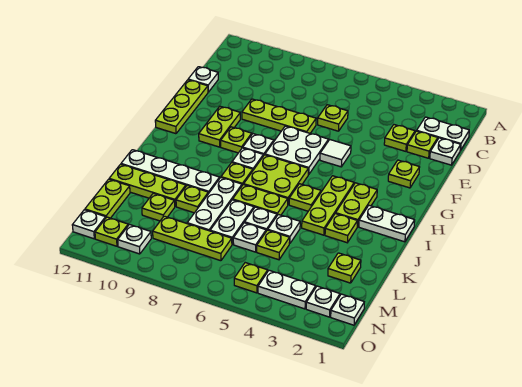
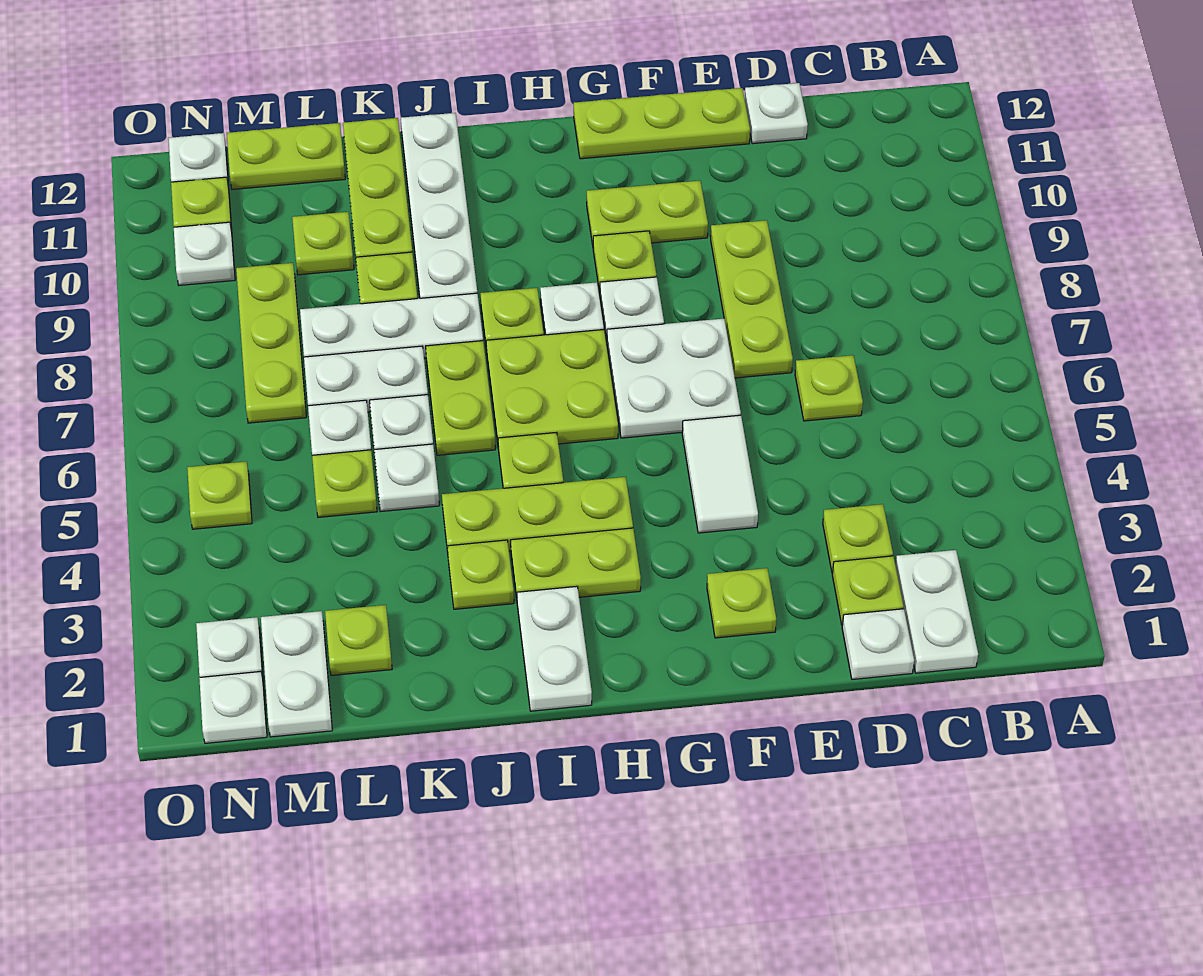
white tile F5 level 1 -> white tile F4:F5 level 1
white plate N3:N4 level 1 -> white plate M1:M2 level 1

